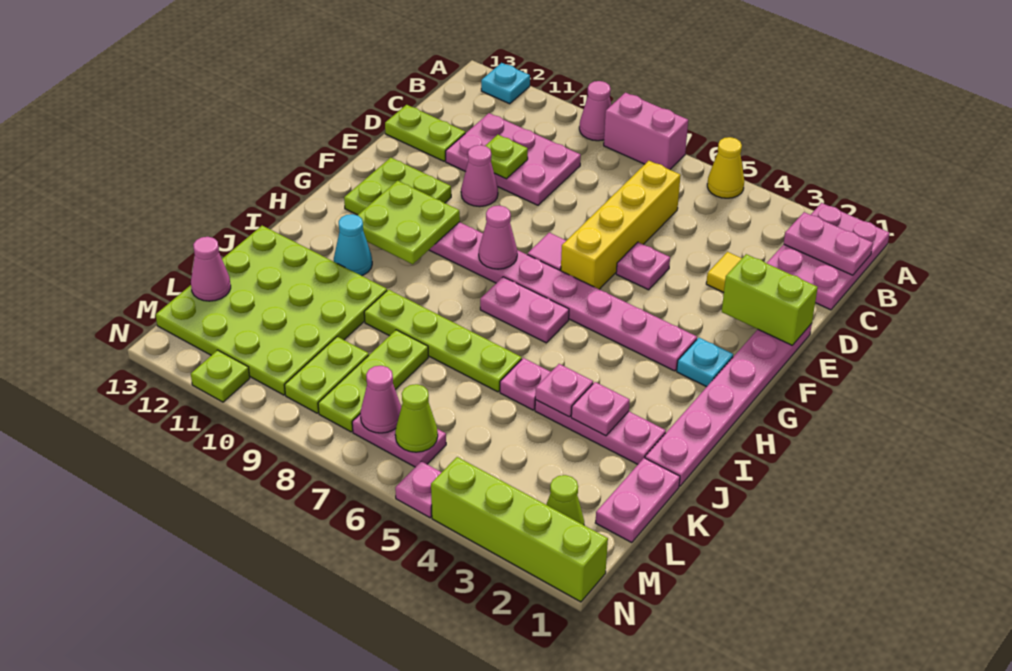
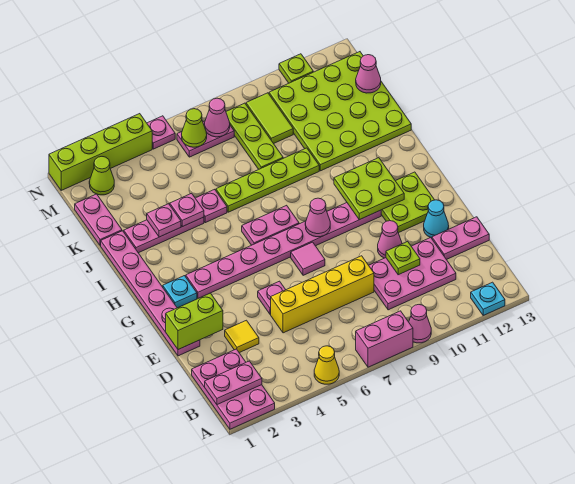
yellow brick C6:F6 level 1 -> yellow brick D5:D8 level 1
lime plate D12:D13 level 1 -> pink plate D12:D13 level 1
cyan cone I11 level 1 -> cyan cone E12 level 1
lime plate L9:M9 level 1 -> lime tile L9:M9 level 1

